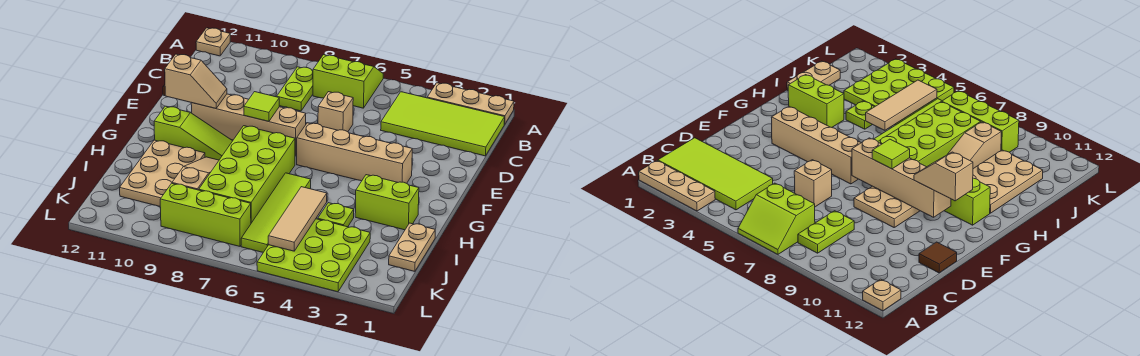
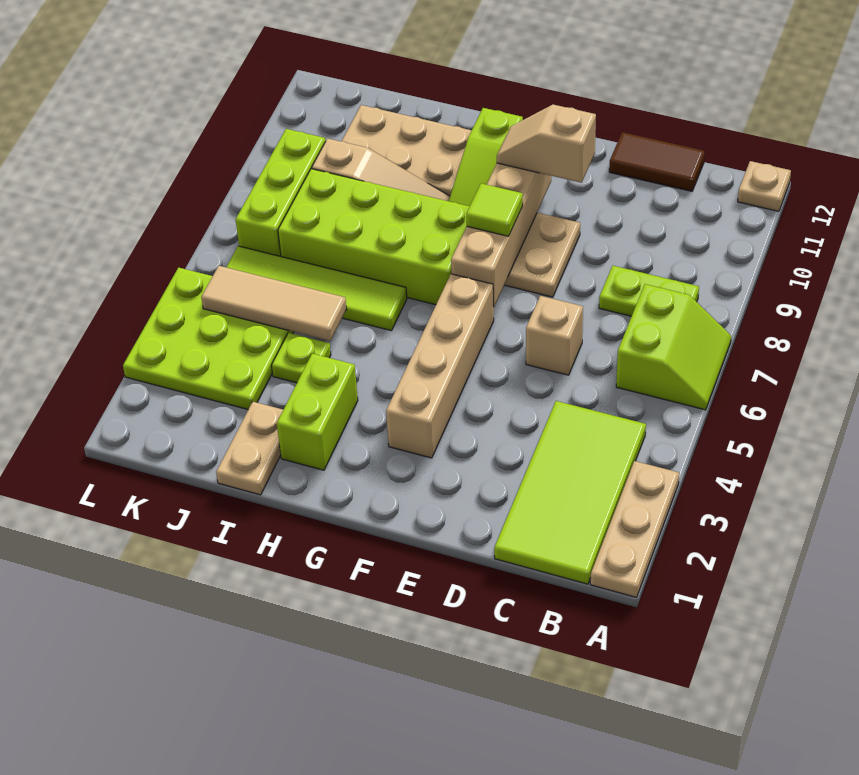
brown tile D12 level 1 -> brown tile C12:D12 level 1
tan slope F10:F11 level 3 top 11 -> tan slope E10:F10 level 3 top E
tan plate I1:J1 level 1 -> tan plate I1:I2 level 1

